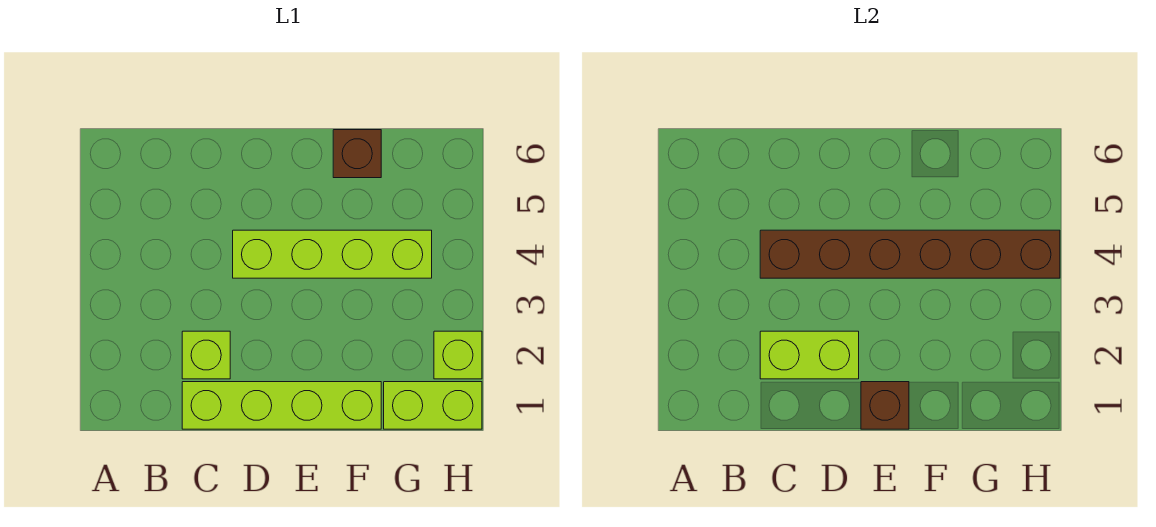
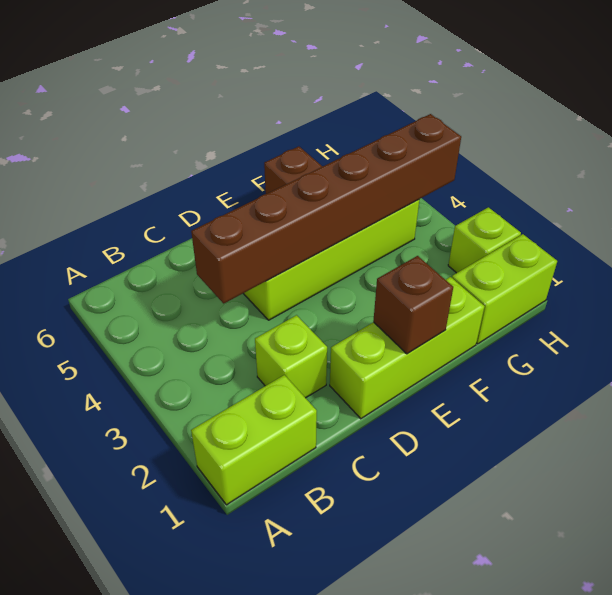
lime brick C1:F1 level 1 -> lime brick D1:F1 level 1
lime brick C2:D2 level 2 -> lime brick A1:B1 level 1

